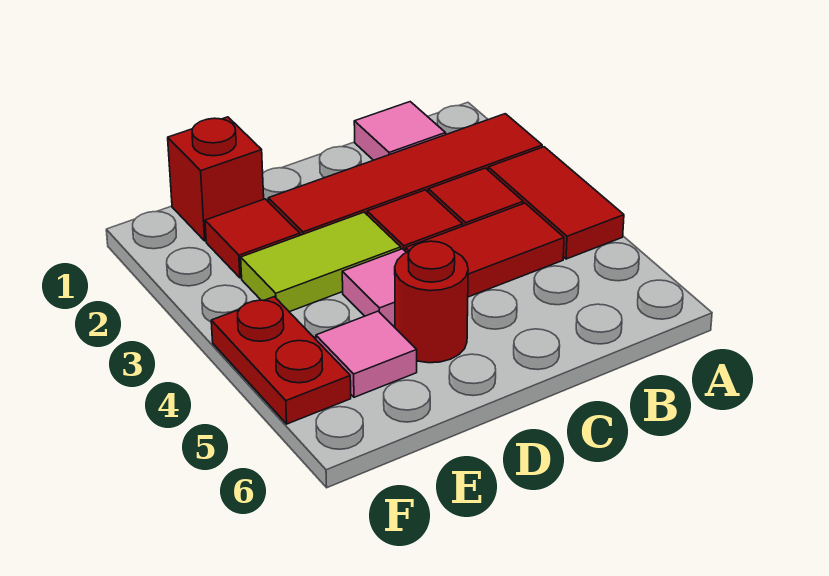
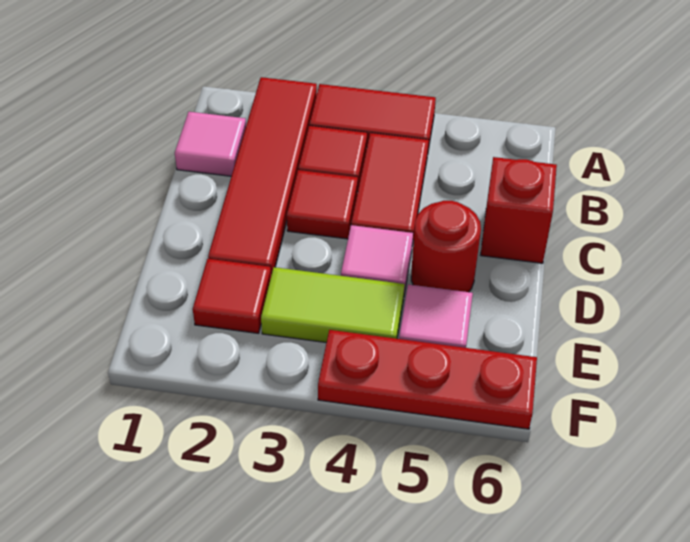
lime tile D3:E3 level 1 -> lime tile E3:E4 level 1
red brick E1 level 1 -> red brick C6 level 1
red plate F4:F5 level 1 -> red plate F4:F6 level 1

